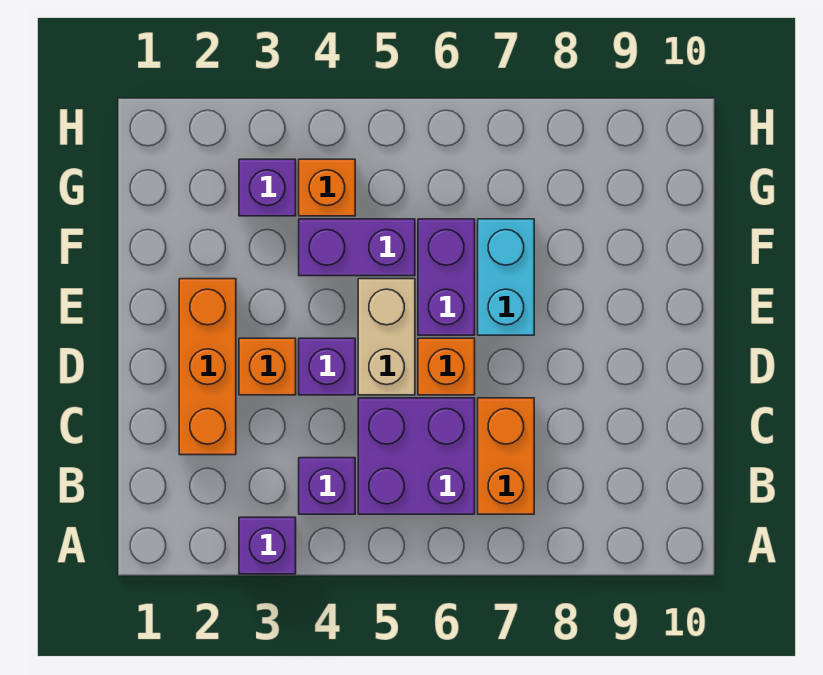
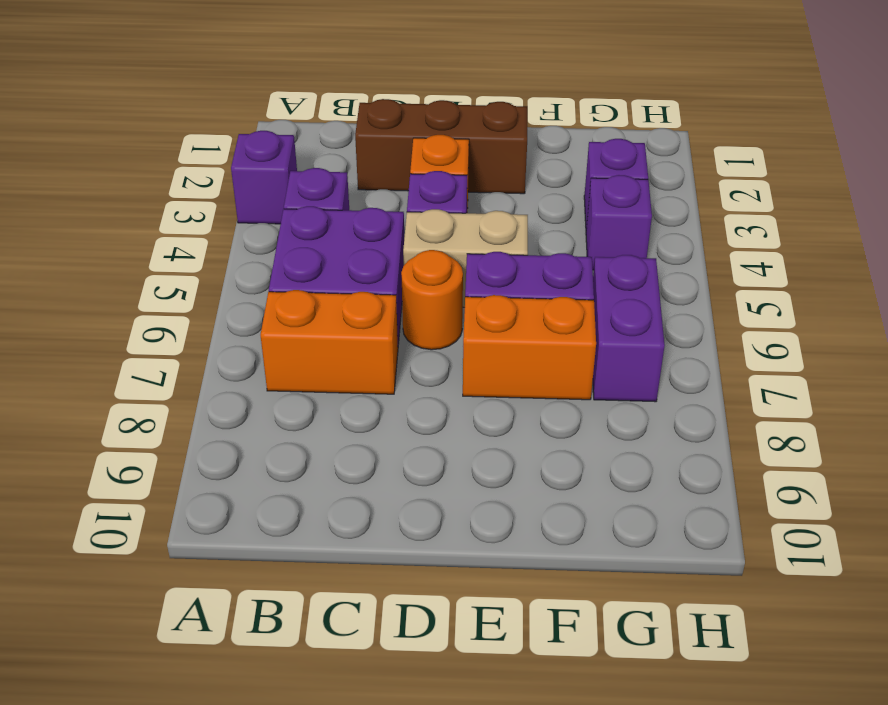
orange brick C2:E2 level 1 -> brown brick C2:E2 level 1
orange brick D6 level 1 -> orange round brick D6 level 1
cyan brick E7:F7 level 1 -> orange brick E7:F7 level 1
purple brick F4:F5 level 1 -> purple brick G6:G7 level 1
orange brick G4 level 1 -> purple brick G4 level 1

